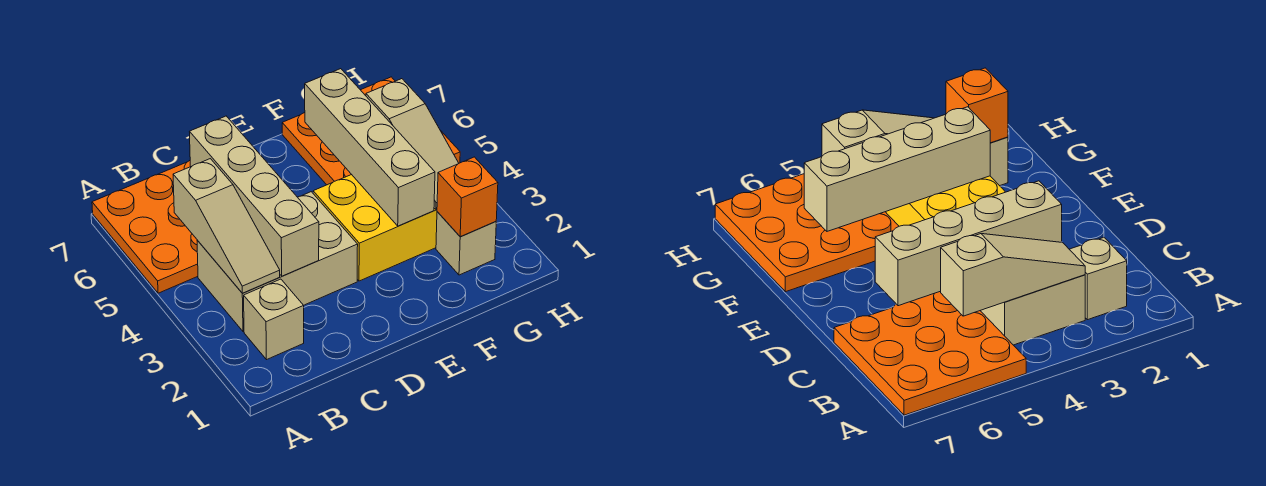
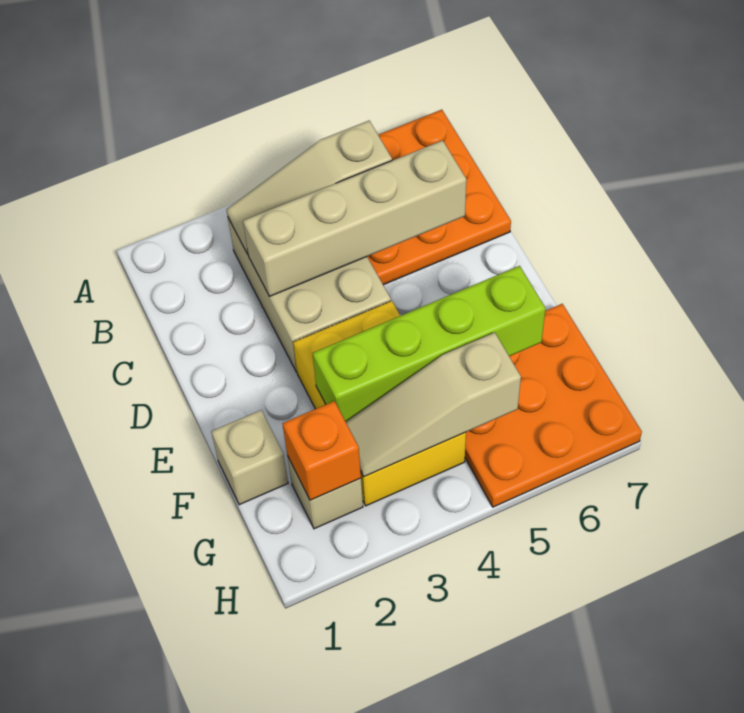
tan brick B2 level 1 -> tan brick F1 level 1
tan brick F3:F6 level 2 -> lime brick F3:F6 level 2

